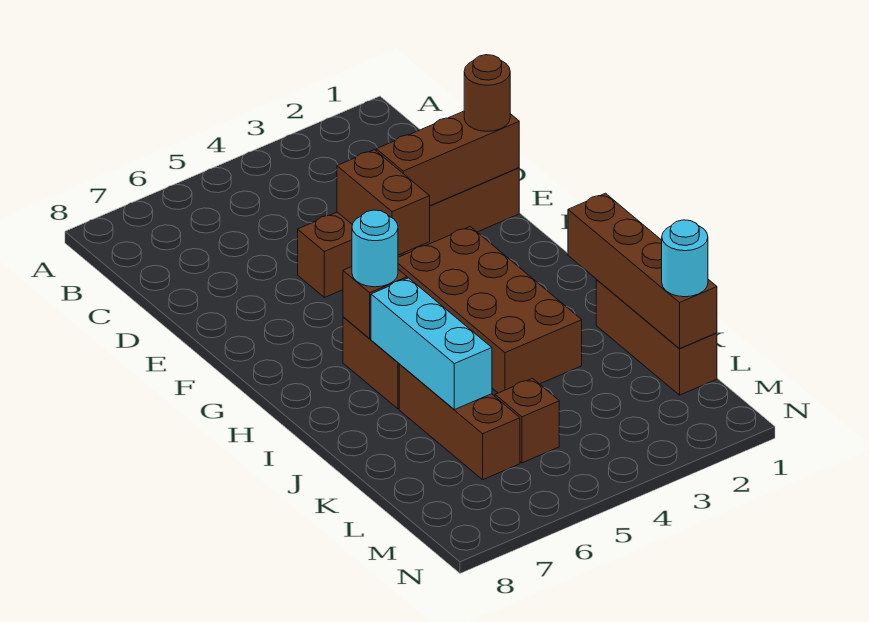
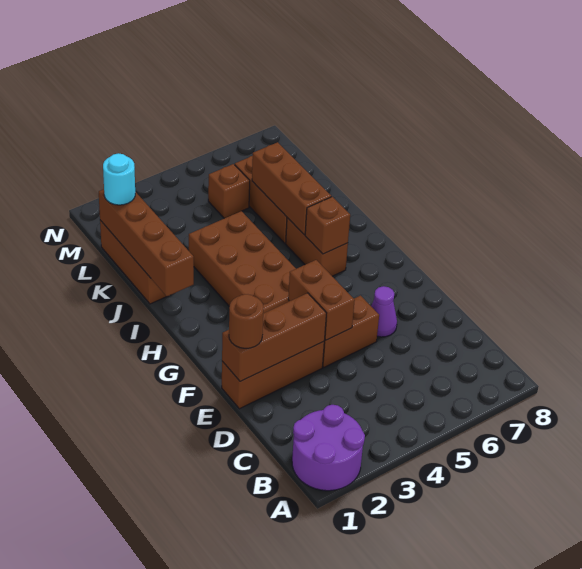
none -> purple round brick A1:B2 level 1
none -> purple cone E6 level 1
cyan round brick H6 level 3 -> none
cyan brick I6:K6 level 2 -> brown brick I6:K6 level 2

